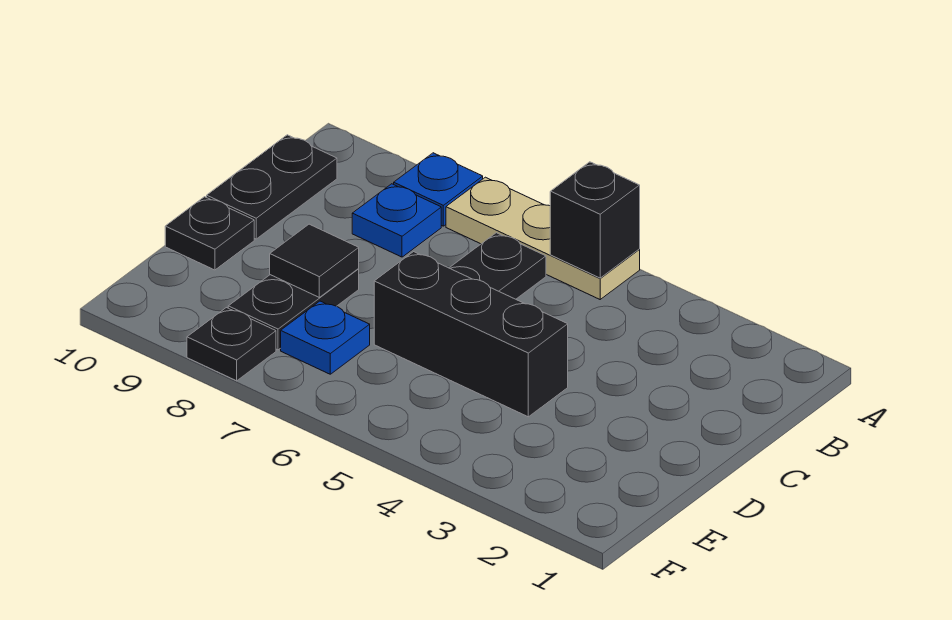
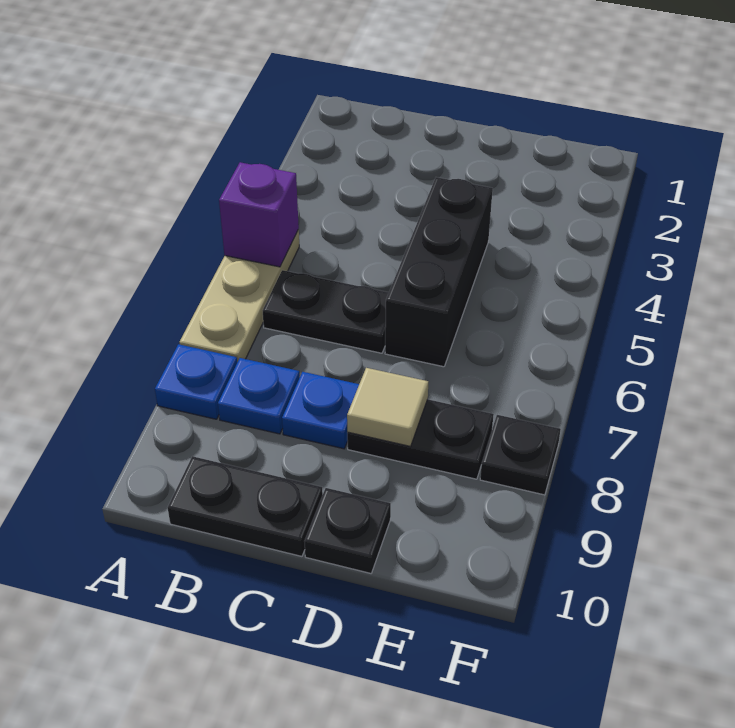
black brick A5 level 2 -> purple brick A5 level 2
black tile D8 level 2 -> tan tile D8 level 2
blue plate E7 level 1 -> blue plate C8 level 1

